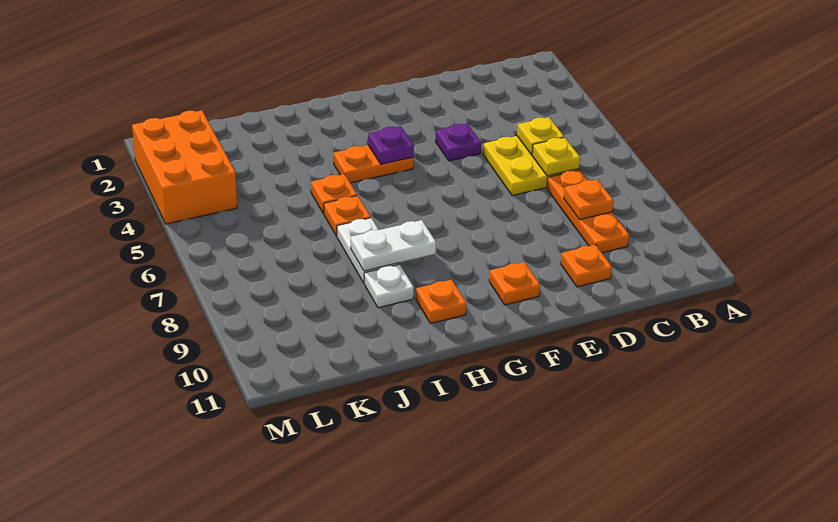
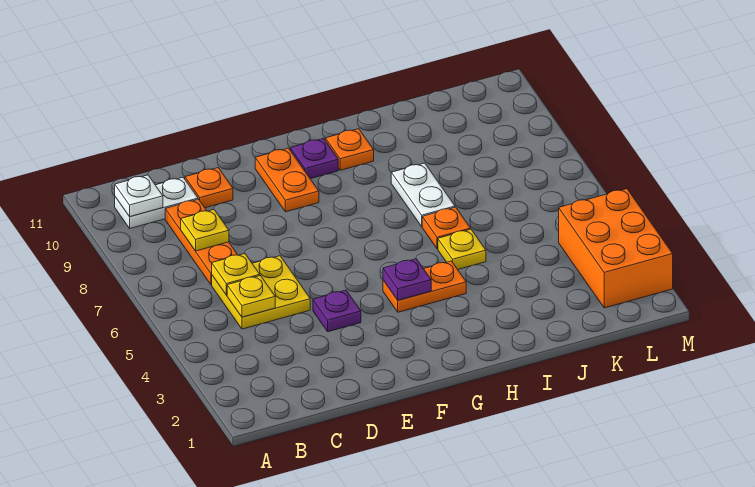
orange plate C8 level 2 -> yellow plate C8 level 2
orange plate F10 level 1 -> orange plate F9:F10 level 1
none -> purple plate G10 level 1
white plate H8:I8 level 2 -> white plate B10:C10 level 1
orange plate I5 level 1 -> yellow plate I5 level 1
white plate I9 level 1 -> white plate B10 level 2

